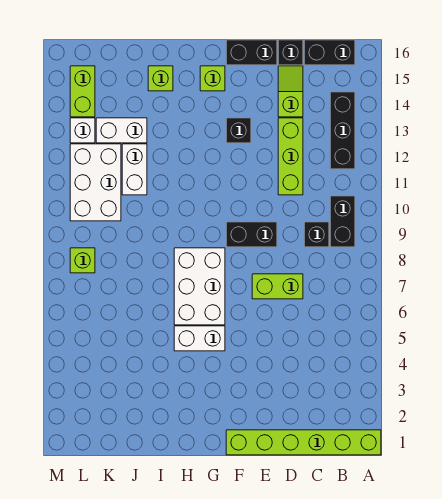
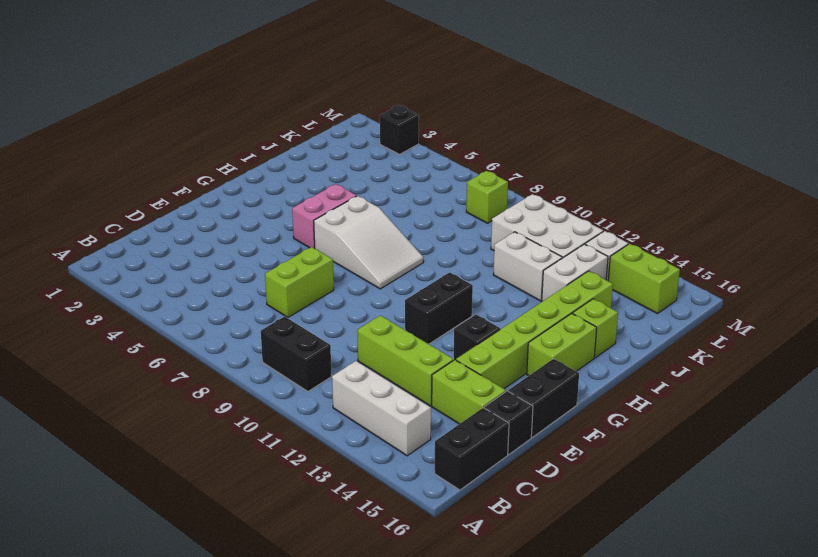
lime brick A1:F1 level 1 -> lime brick E14:J14 level 1
black brick B12:B14 level 1 -> white brick B12:B14 level 1
black brick C9 level 1 -> black brick M3 level 1
lime slope D14:D15 level 1 top 14 -> lime brick D14:D15 level 1
black brick E9:F9 level 1 -> black brick F11:G11 level 1
white brick G5:H5 level 1 -> pink brick G5:H5 level 1
white brick G6:H8 level 1 -> white slope G6:H8 level 1 top 6
lime brick G15 level 1 -> lime brick G15:H15 level 1

